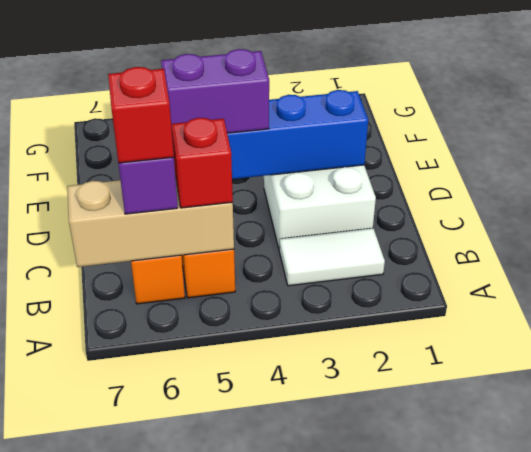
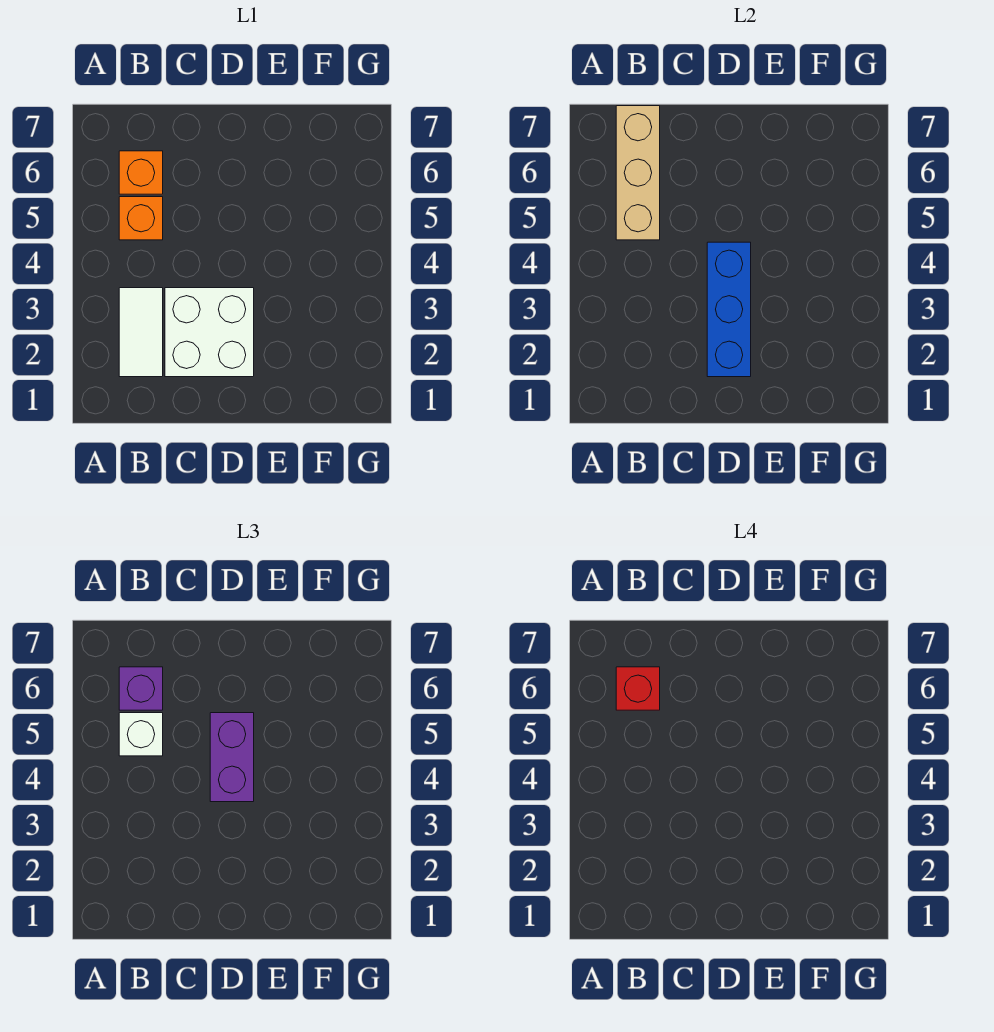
red brick B5 level 3 -> white brick B5 level 3

